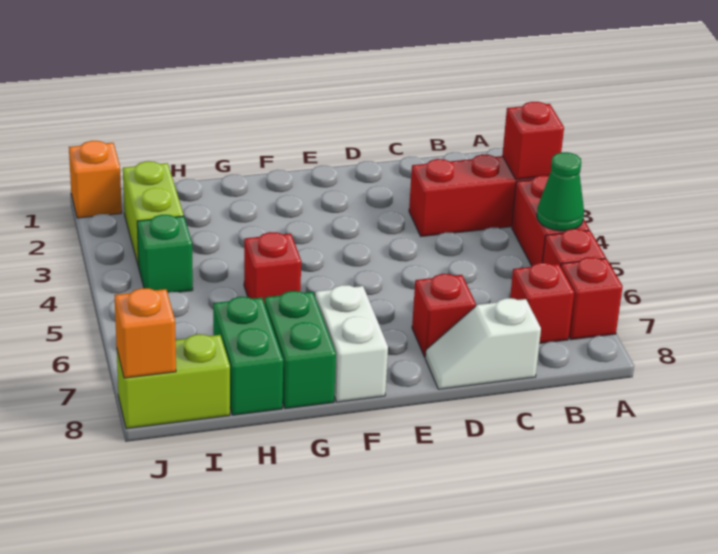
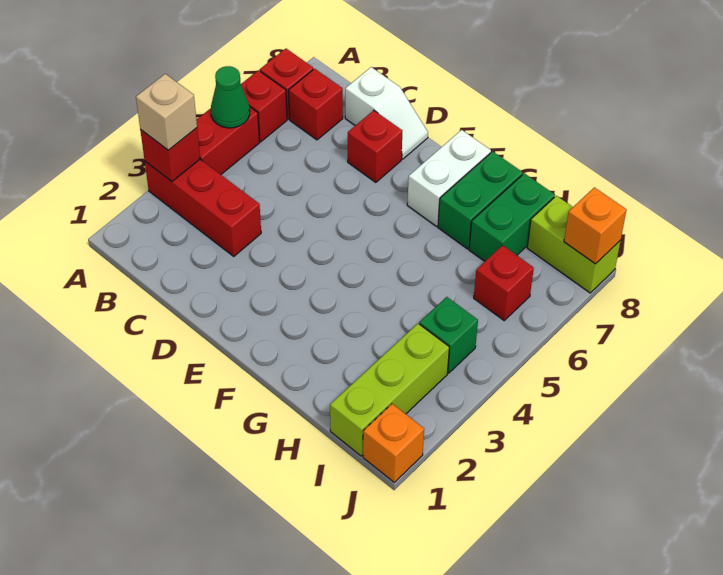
none -> tan brick A3 level 3
red brick G5 level 1 -> red brick I6 level 1
lime brick I2:I3 level 1 -> lime brick I1:I3 level 1

